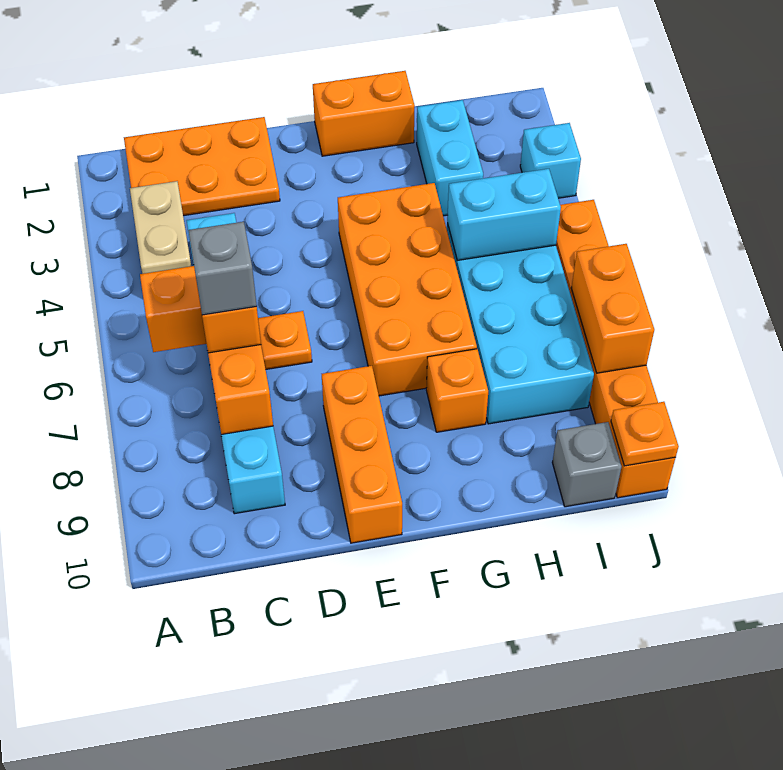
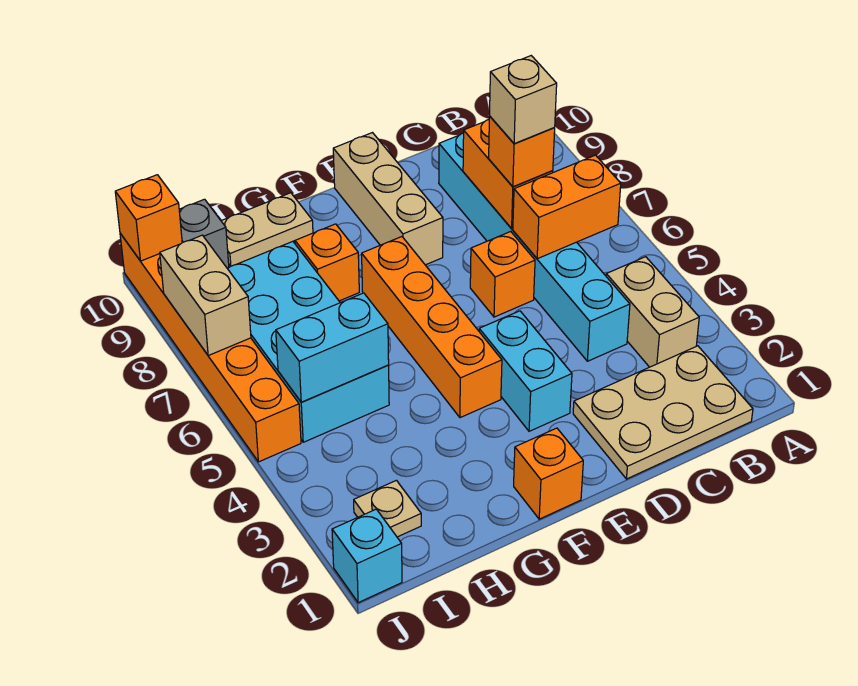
orange plate B1:D2 level 1 -> tan plate B1:D2 level 1
grey brick C7 level 4 -> tan brick C7 level 4
orange plate D6 level 1 -> orange brick D6 level 1
orange brick E8:E10 level 1 -> tan brick E8:E10 level 1
orange brick F1:G1 level 1 -> orange brick F1 level 1
orange brick F4:G7 level 1 -> orange brick F4:F7 level 1
none -> tan plate G10:H10 level 1
cyan brick H2:H3 level 1 -> cyan brick E3:E4 level 1
none -> tan plate I2 level 1
cyan brick J3 level 1 -> cyan brick J1 level 1
orange brick J7:J8 level 2 -> tan brick J7:J8 level 2
orange plate J10 level 2 -> orange brick J10 level 2

